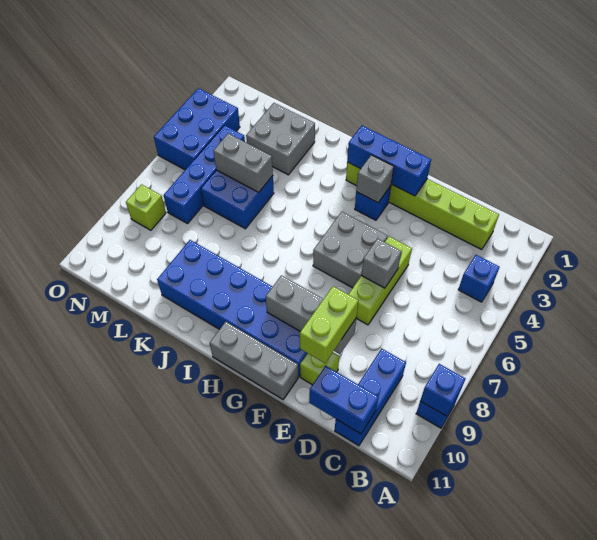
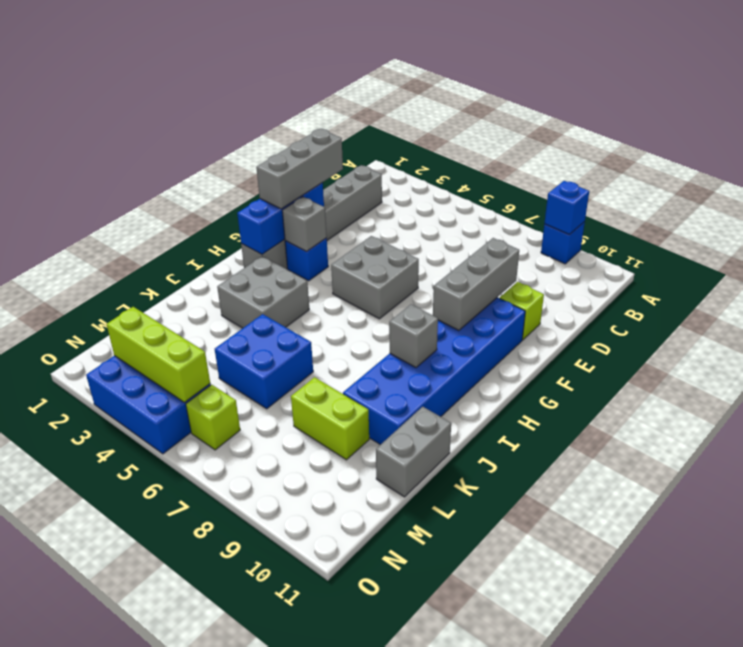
blue brick B4 level 1 -> none
lime brick C2:H2 level 1 -> grey brick C2:H2 level 1
blue brick C9:C11 level 1 -> none
blue brick C11:D11 level 2 -> none
lime brick E5:E7 level 1 -> lime brick N3:N5 level 2
grey brick E6 level 2 -> grey brick I9 level 2
lime brick E9:E10 level 3 -> lime brick L8:L9 level 1
grey brick F11:H11 level 1 -> grey brick E2:G2 level 3
grey brick K2:L3 level 1 -> grey brick I3:J4 level 1
grey brick K5:L5 level 2 -> grey brick K11:L11 level 1
blue brick M4:M7 level 1 -> none
lime brick N8 level 1 -> lime brick N6 level 1

